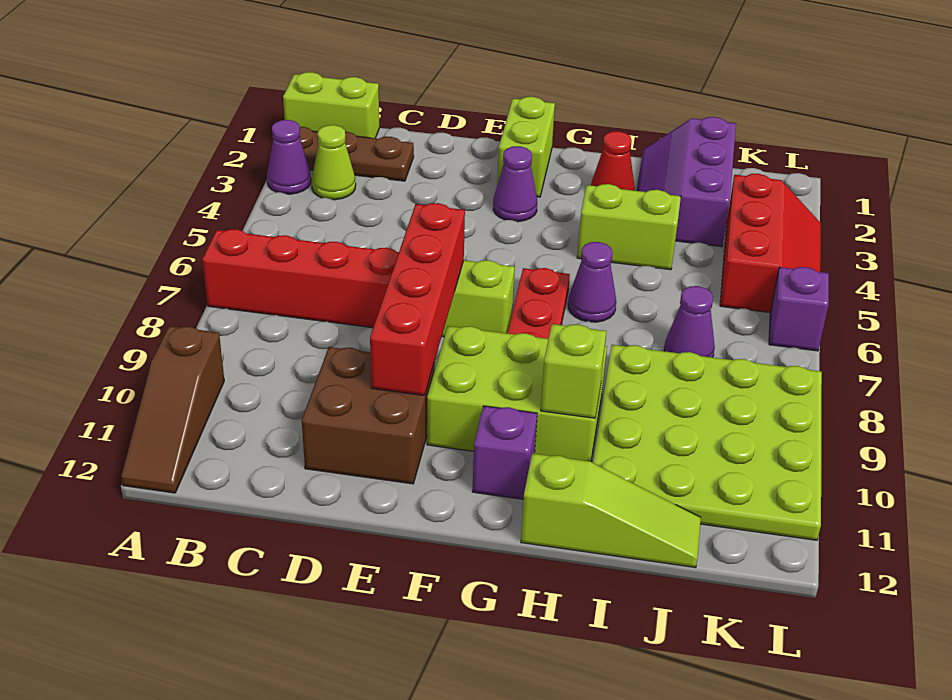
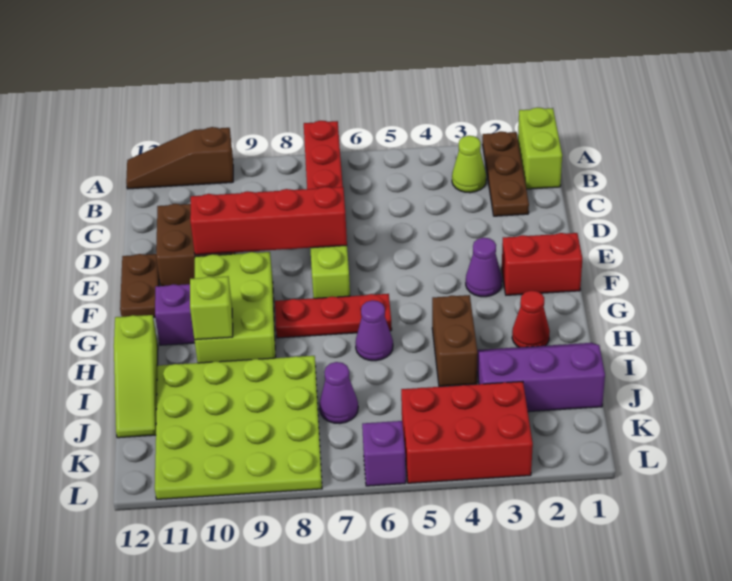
purple cone A3 level 1 -> none
none -> brown plate E12:F12 level 1
lime brick F1:F2 level 1 -> red brick F1:F2 level 1
lime brick H4:I4 level 1 -> brown brick H4:I4 level 1
red slope K3:L5 level 1 top K -> red brick K3:L5 level 1

